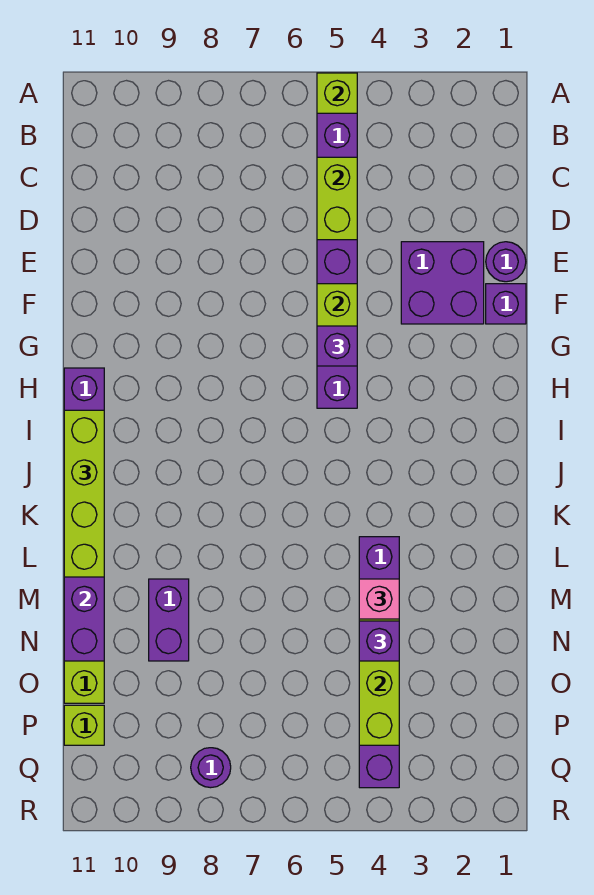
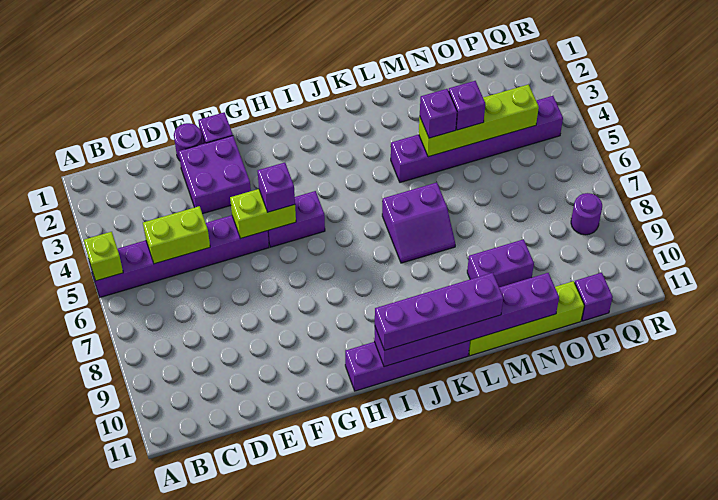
lime brick I11:L11 level 3 -> purple brick I11:L11 level 3
none -> purple slope K6:L7 level 1 top 6
pink brick M4 level 3 -> purple brick M4 level 3
lime brick P11 level 1 -> purple brick P11 level 1

